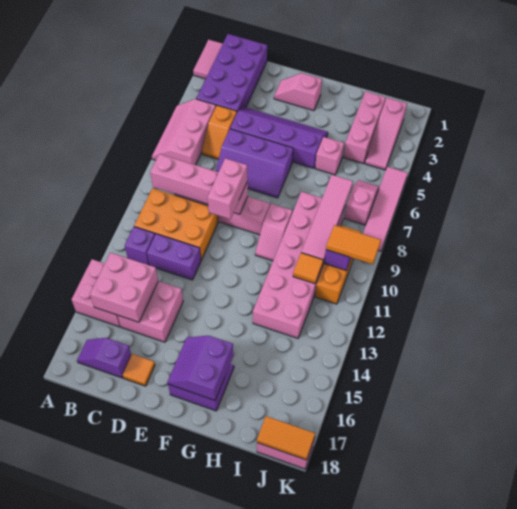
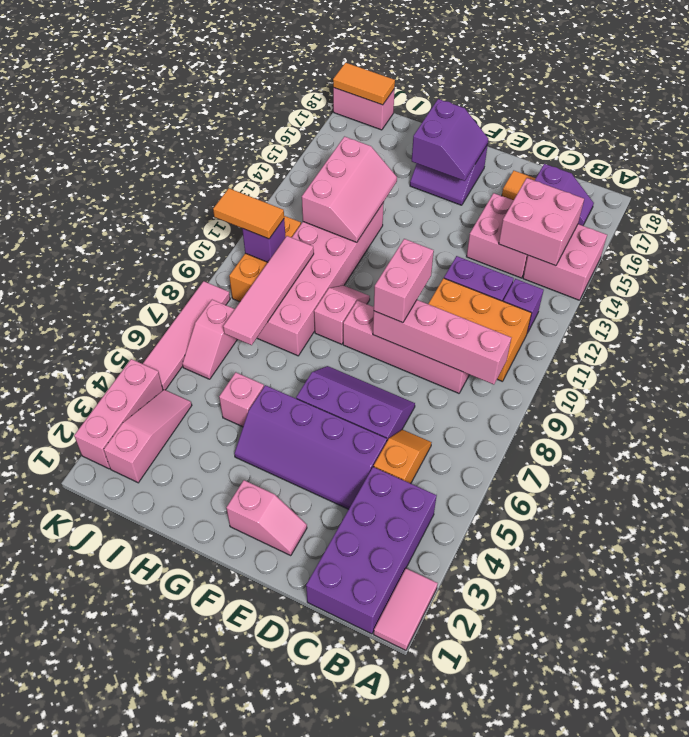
pink slope A5:B7 level 1 top B -> pink slope H12:I14 level 2 top I
pink brick I2:I4 level 1 -> pink brick K2:K4 level 1
orange tile I11 level 2 -> none

